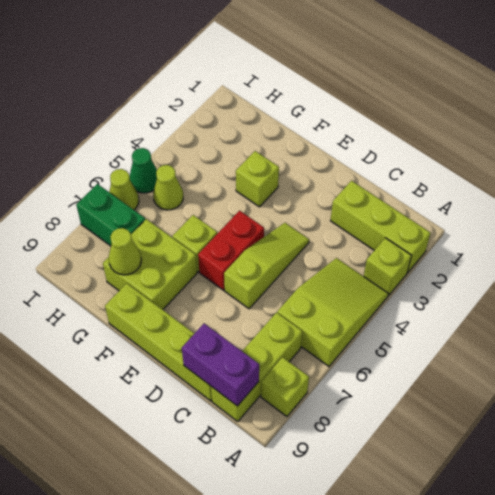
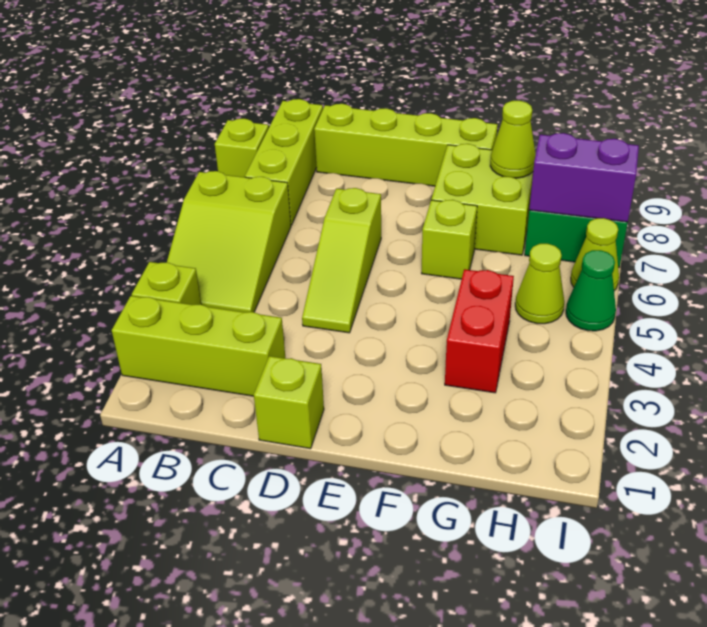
purple brick B9:C9 level 2 -> purple brick H7:I7 level 2
red brick E5:E6 level 1 -> red brick G3:G4 level 1
lime brick F3 level 1 -> lime brick D1 level 1

